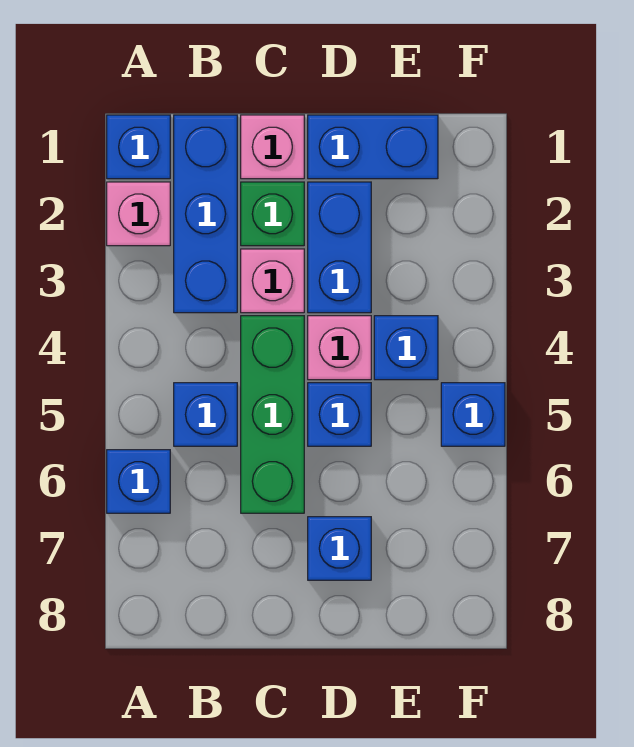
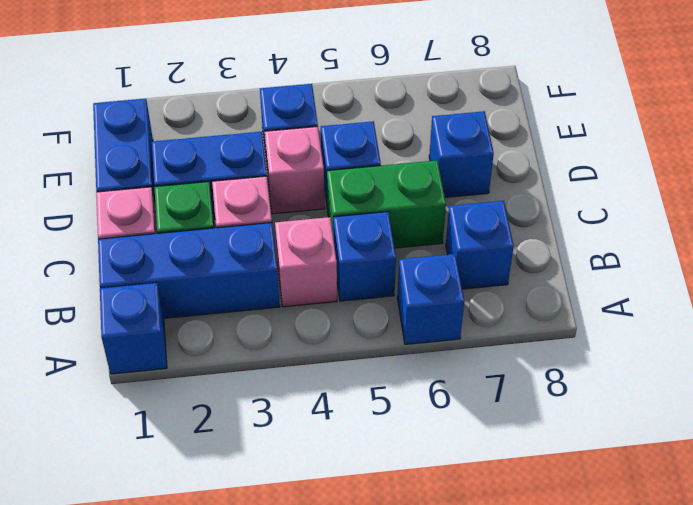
pink brick A2 level 1 -> pink brick B4 level 1
green brick C4:C6 level 1 -> green brick C5:C6 level 1
blue brick F5 level 1 -> blue brick B7 level 1

